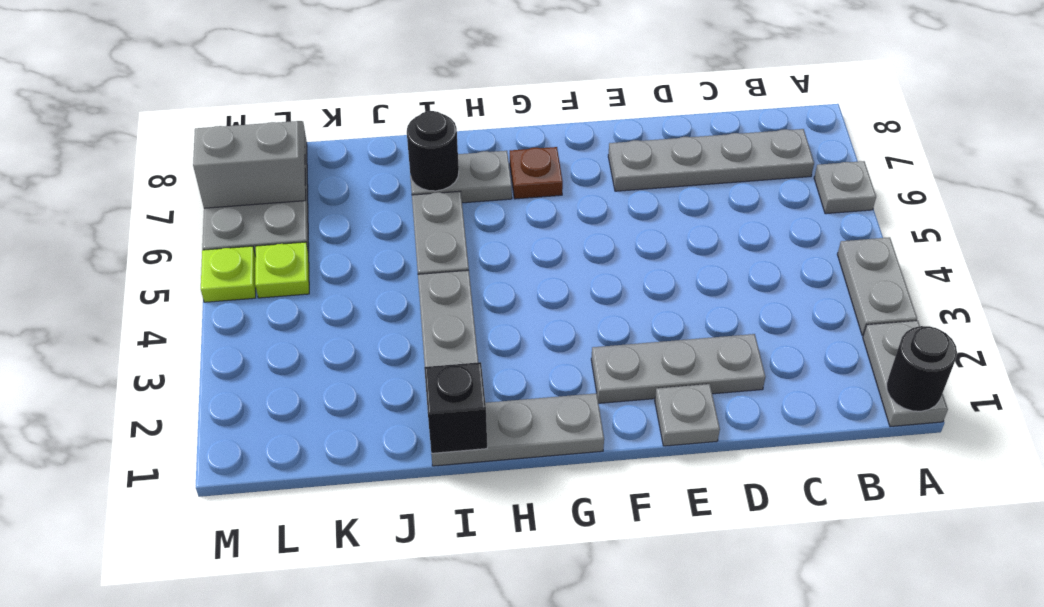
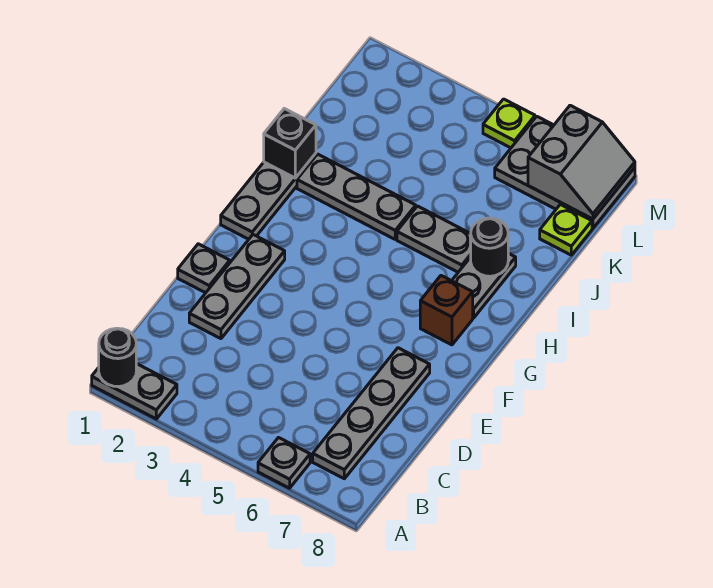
grey plate A3:A4 level 1 -> none
brown plate G7 level 1 -> brown brick G7 level 1
lime plate L5 level 1 -> lime plate K8 level 1

